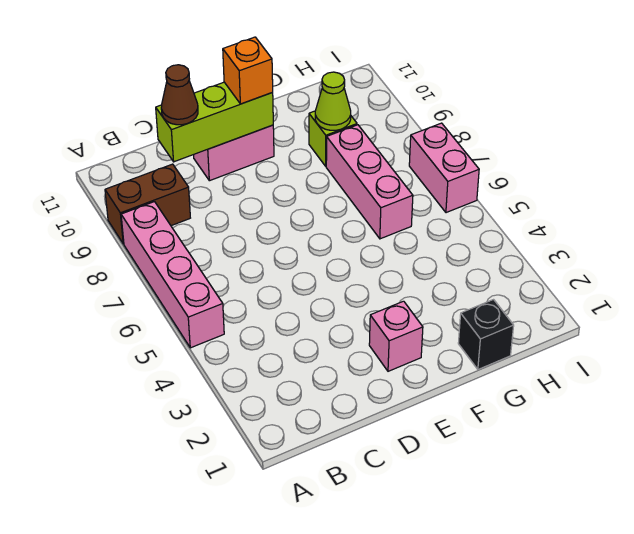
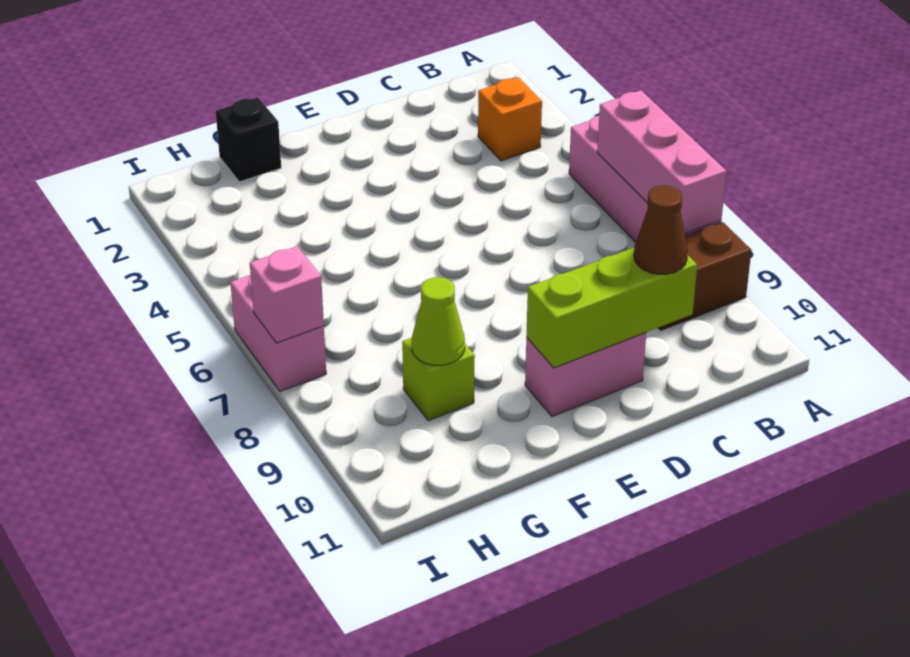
pink brick E2 level 1 -> pink brick I7 level 2
orange brick E10 level 3 -> orange brick B3 level 1
pink brick G6:G8 level 1 -> pink brick A6:A8 level 2

